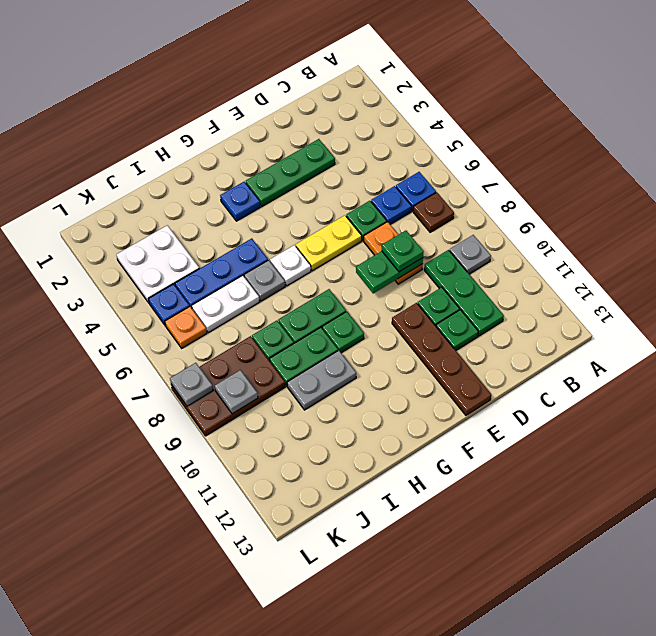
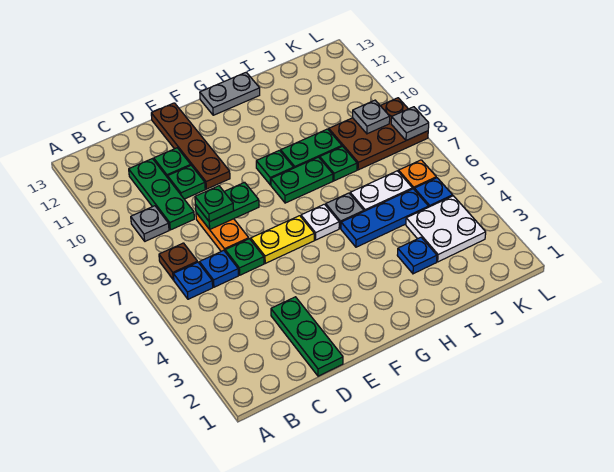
green plate D3:F3 level 1 -> green plate D1:D3 level 1
blue plate G3 level 1 -> blue plate I3 level 1
grey plate H10:I10 level 1 -> grey plate G13:H13 level 1

